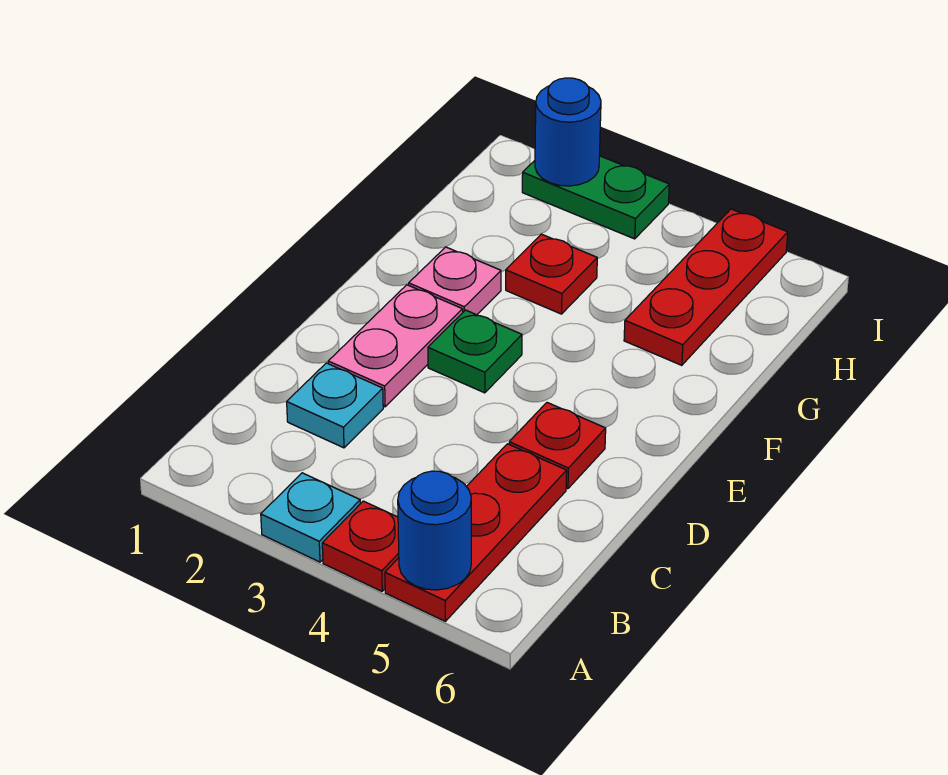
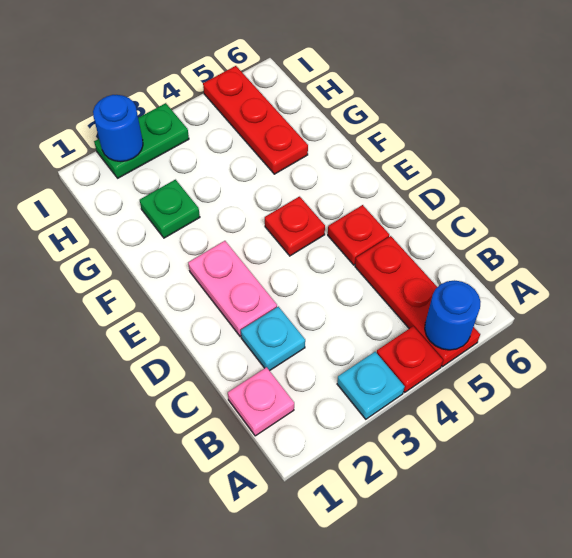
green plate E3 level 1 -> green plate G2 level 1
pink plate F2 level 1 -> pink plate B1 level 1
red plate G3 level 1 -> red plate E4 level 1

